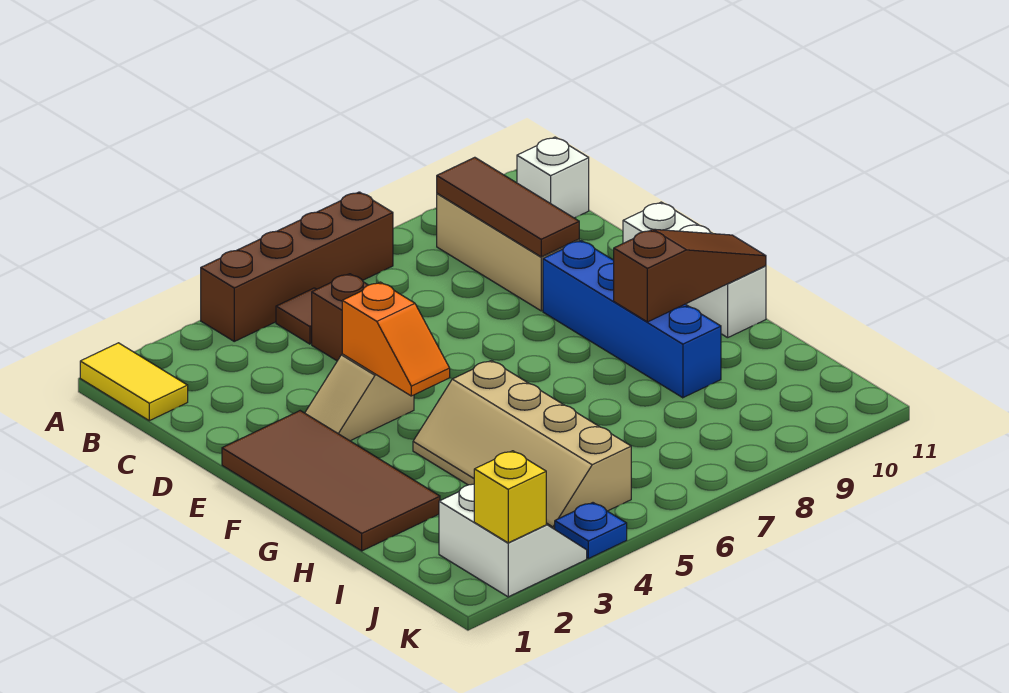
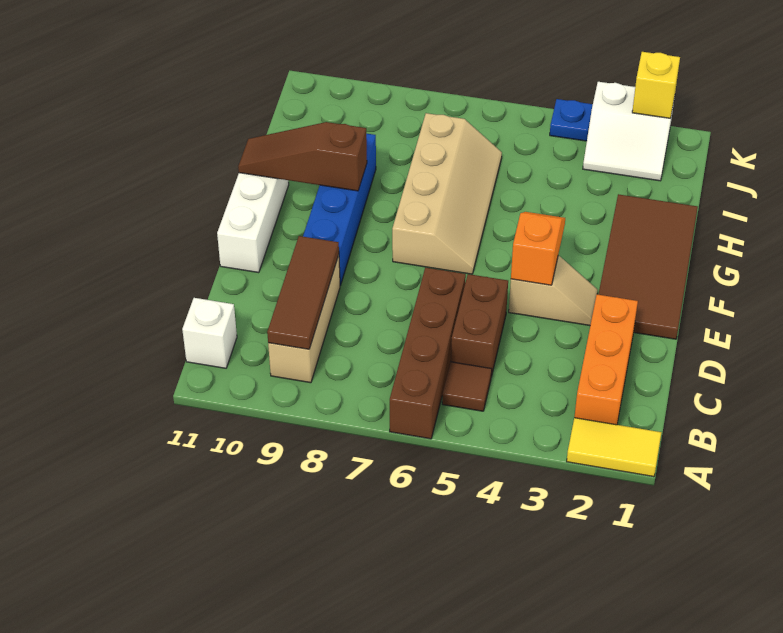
yellow tile A1:B1 level 1 -> yellow tile A1:A2 level 1
brown brick A4:A7 level 1 -> brown brick A6:D6 level 1
none -> orange brick B2:D2 level 1
tan slope G4:J5 level 1 top 5 -> tan slope F6:I7 level 1 top 7
white slope J2:K3 level 1 top 2 -> white slope J2:K3 level 1 top K

